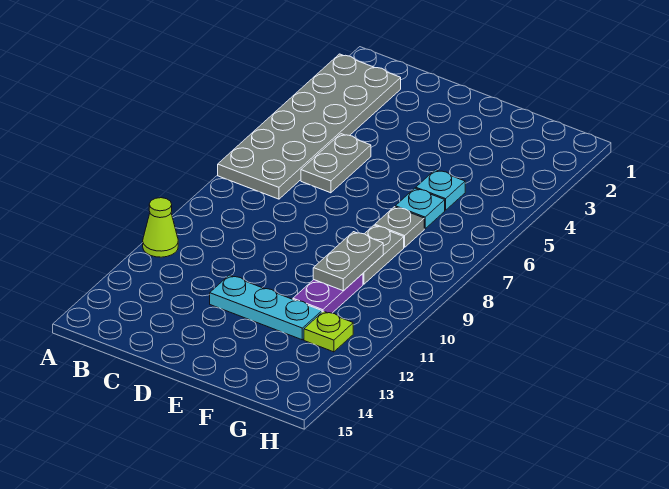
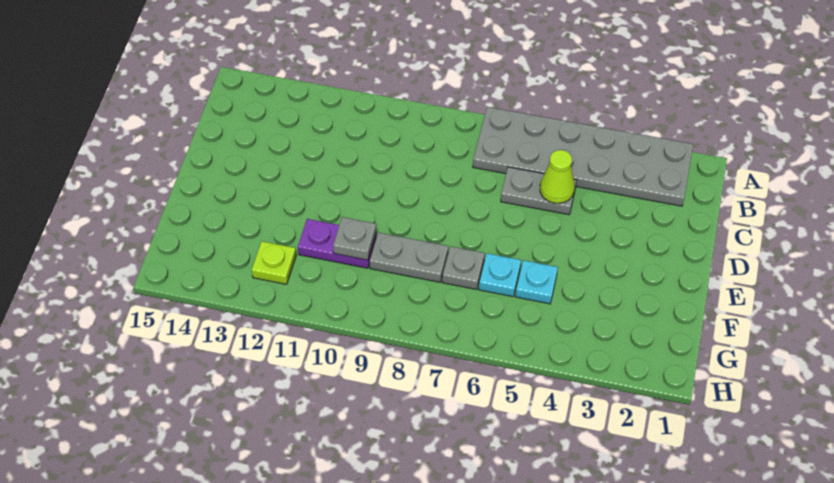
lime cone A11 level 1 -> lime cone C5 level 2
cyan plate D12:F12 level 1 -> none
grey plate F9:F10 level 2 -> grey plate F10 level 2

